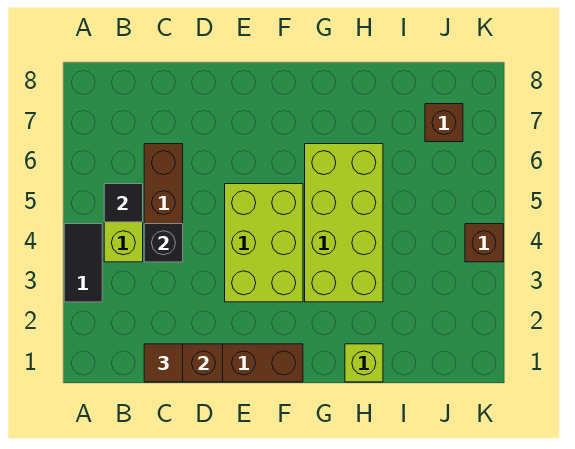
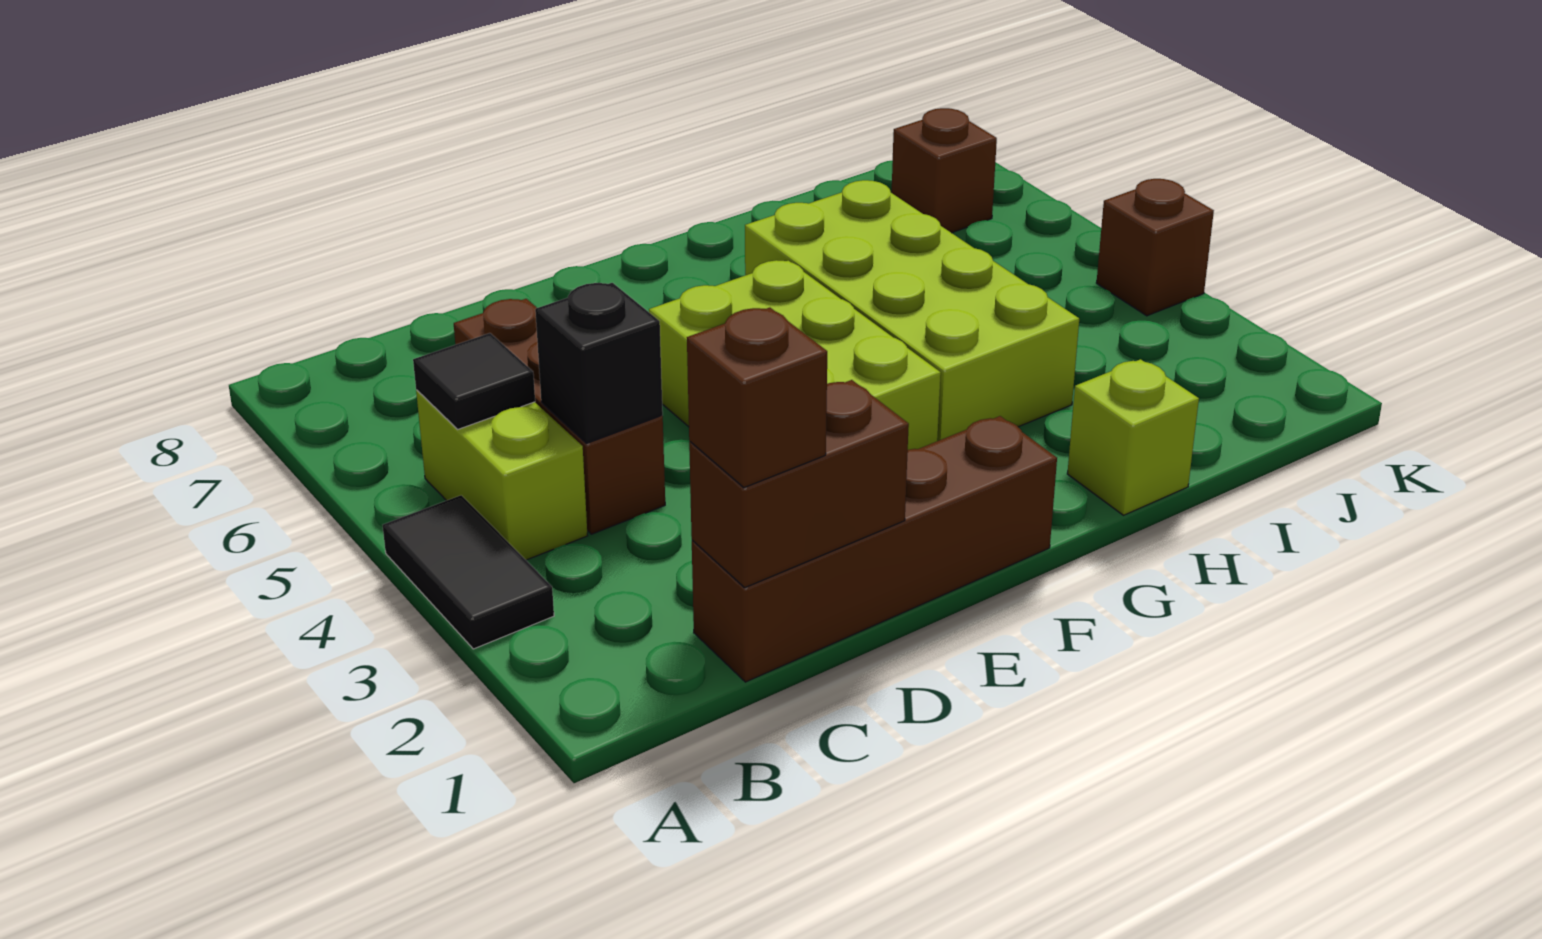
brown tile C1 level 3 -> brown brick C1 level 3

